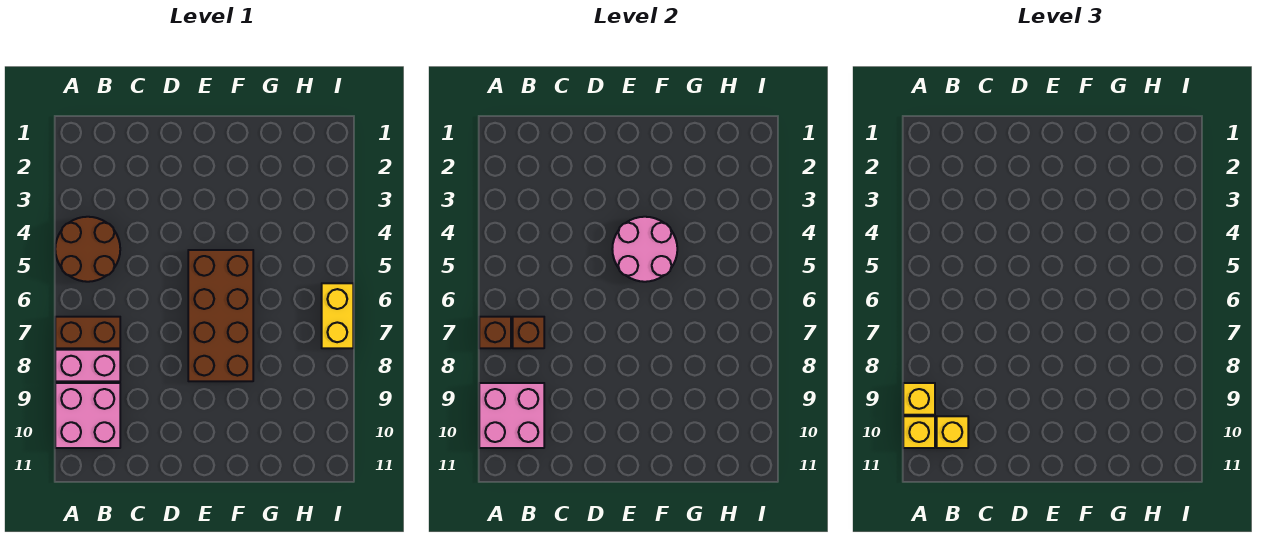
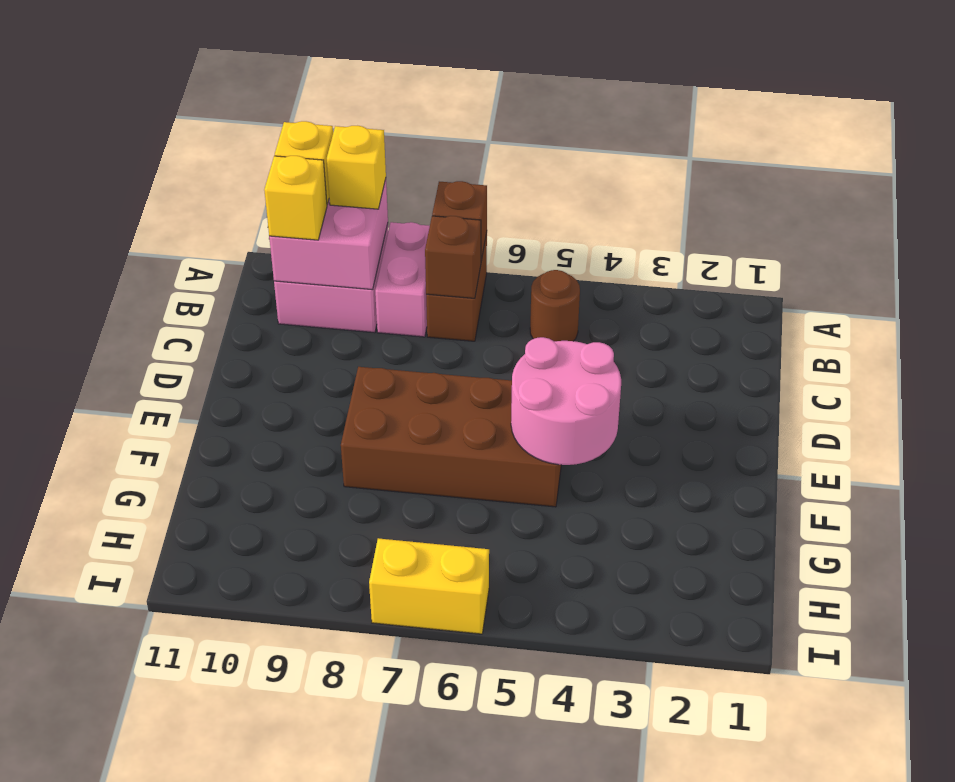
brown round brick A4:B5 level 1 -> brown round brick B5 level 1

